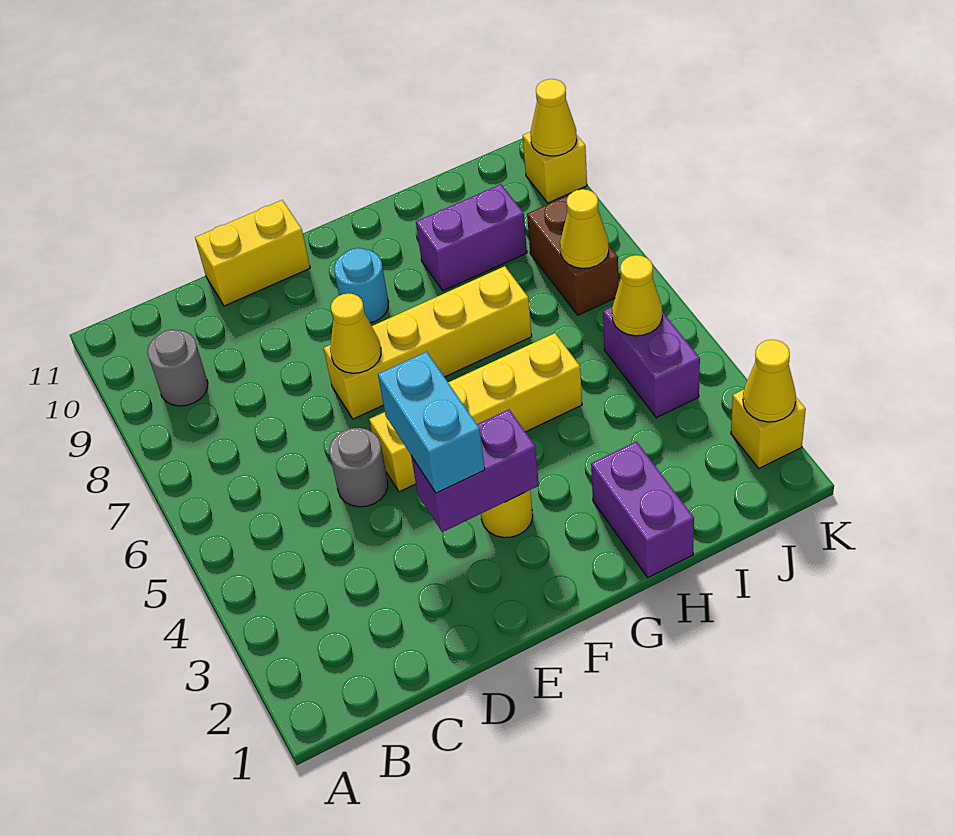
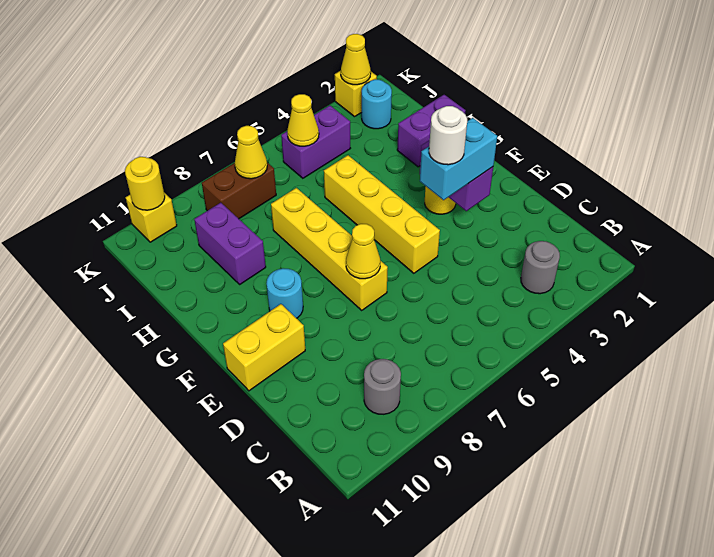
grey round brick D5 level 1 -> grey round brick B3 level 1
yellow brick D11:E11 level 1 -> yellow brick E10:E11 level 1
none -> white round brick E4 level 4
none -> cyan round brick J2 level 1
yellow cone K10 level 2 -> yellow round brick K10 level 2

